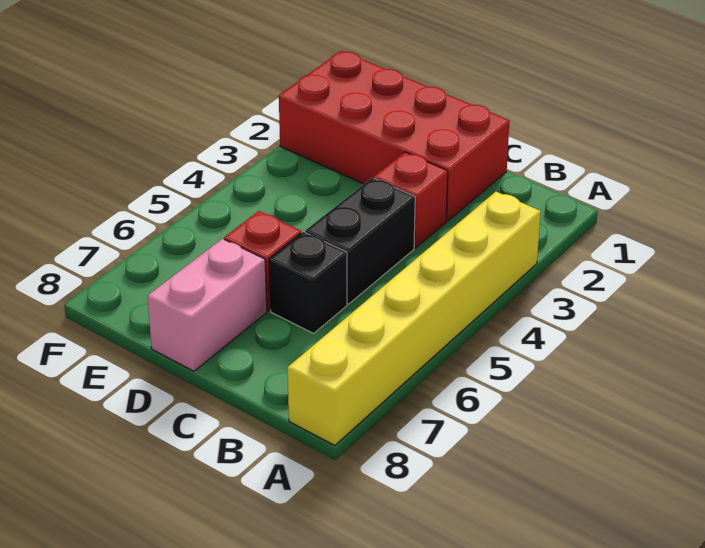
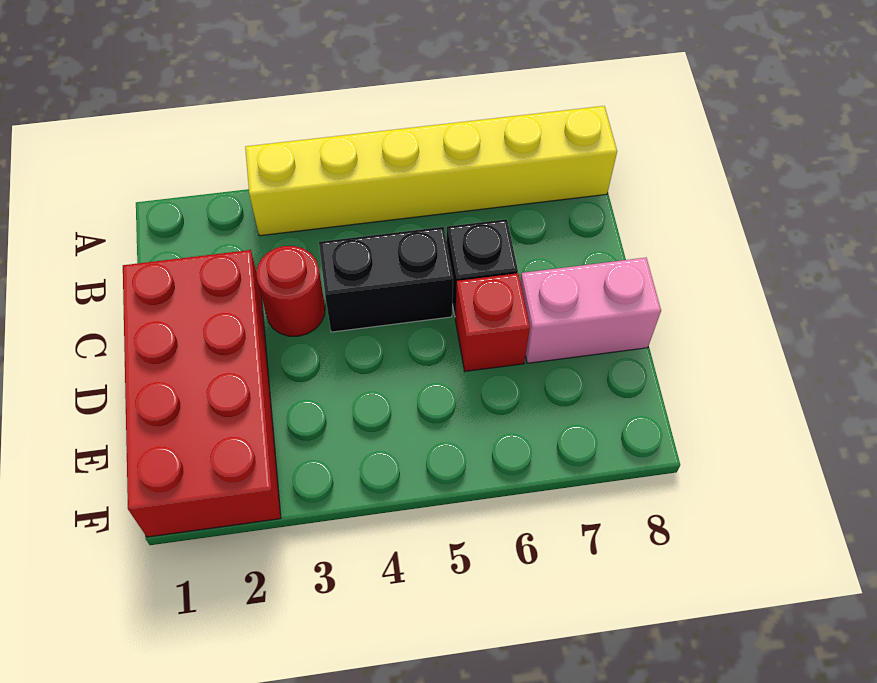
red brick C3 level 1 -> red round brick C3 level 1

